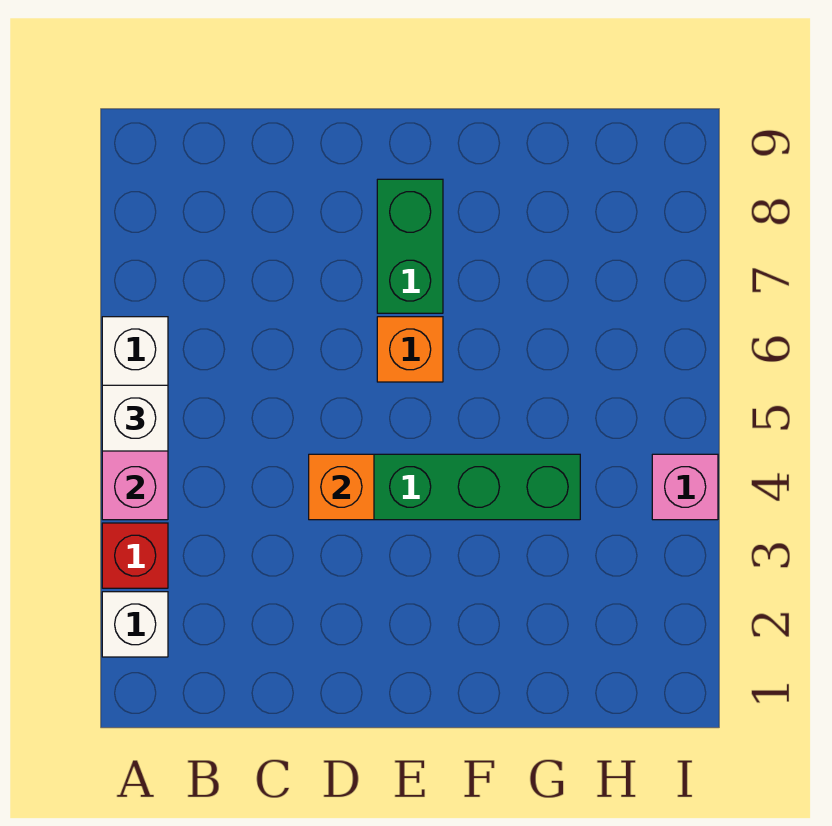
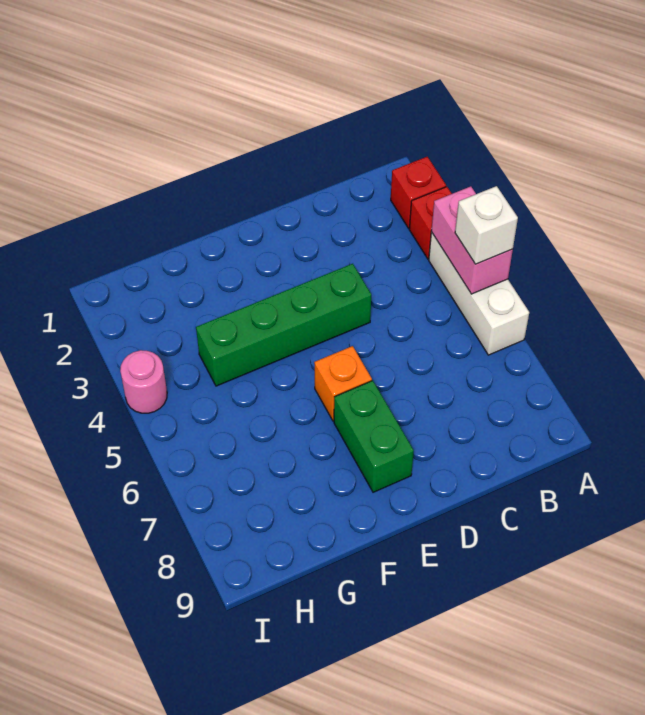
white brick A2 level 1 -> red brick A2 level 1
orange brick D4 level 2 -> none
pink brick I4 level 1 -> pink round brick I4 level 1

